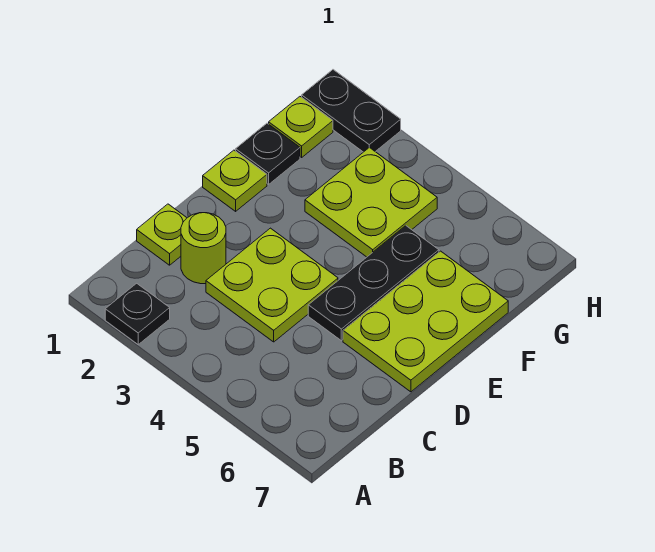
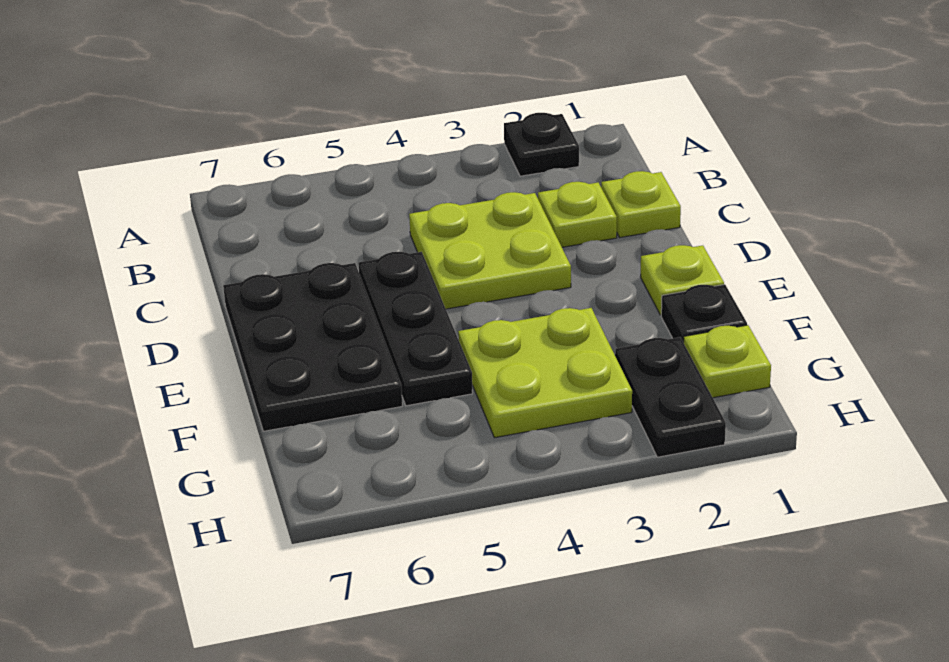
lime round brick C2 level 1 -> lime plate C2 level 1
lime plate D6:F7 level 1 -> black plate D6:F7 level 1
black plate H1:H2 level 1 -> black plate G2:H2 level 1

